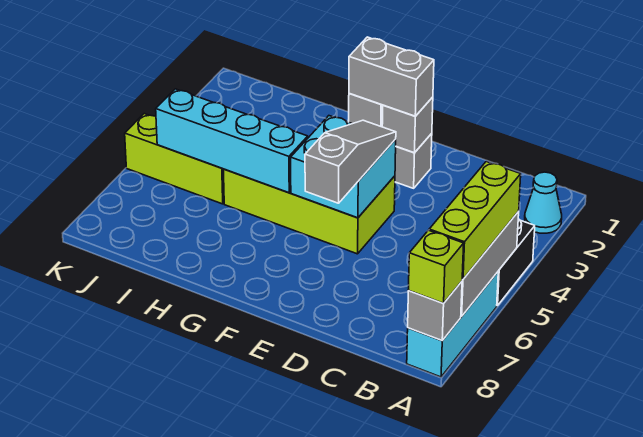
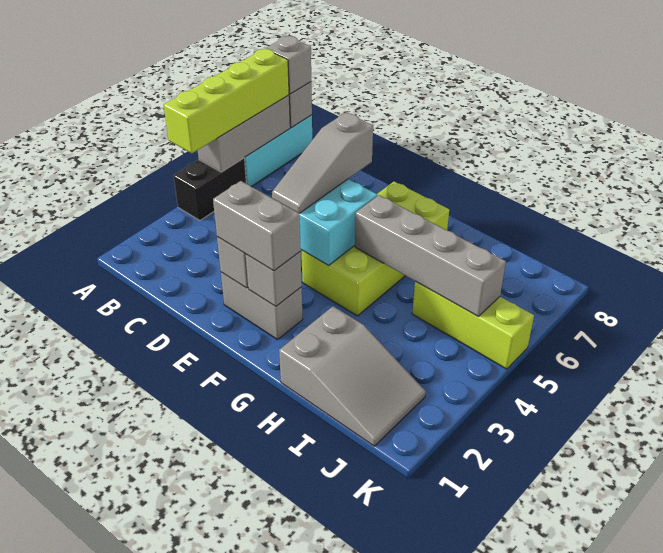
cyan cone A2 level 1 -> none
lime brick A5:A7 level 3 -> lime brick A4:A7 level 3
lime brick A8 level 3 -> grey brick A8 level 3
lime brick E4:H5 level 1 -> lime brick F4:G7 level 1
cyan brick G5:J5 level 2 -> grey brick G5:J5 level 2
none -> grey slope H1:J2 level 1 top H

